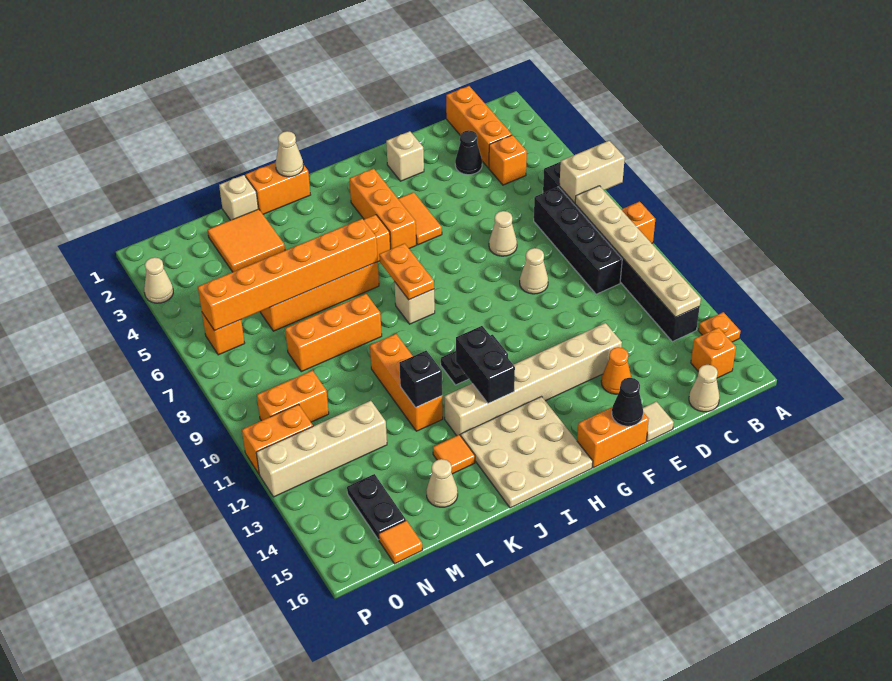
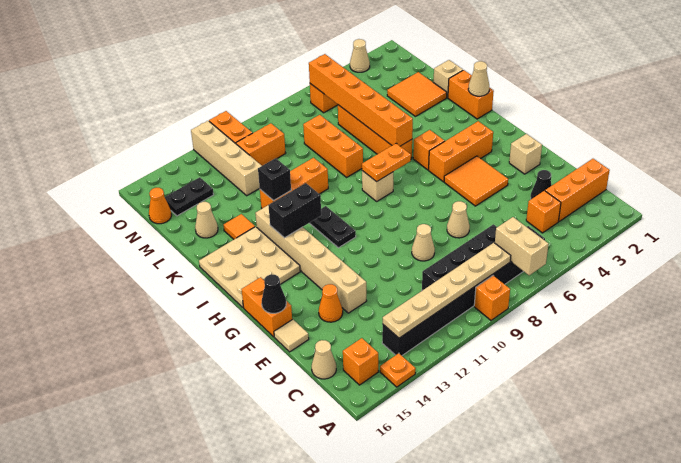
orange tile G4:G5 level 1 -> orange tile F4:G5 level 1
orange brick N10:O10 level 1 -> orange brick N10:N11 level 1
orange tile N16 level 1 -> orange cone N16 level 1

